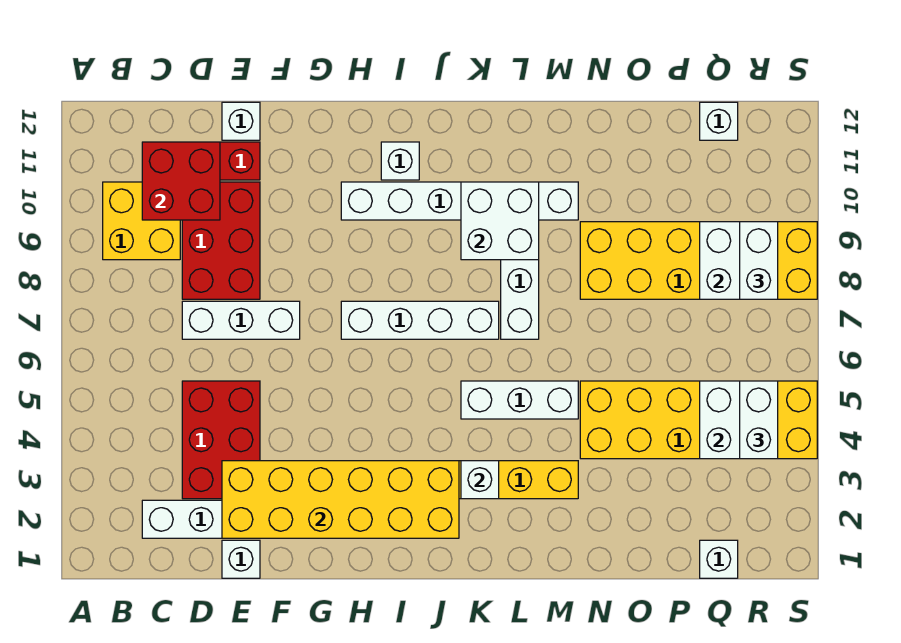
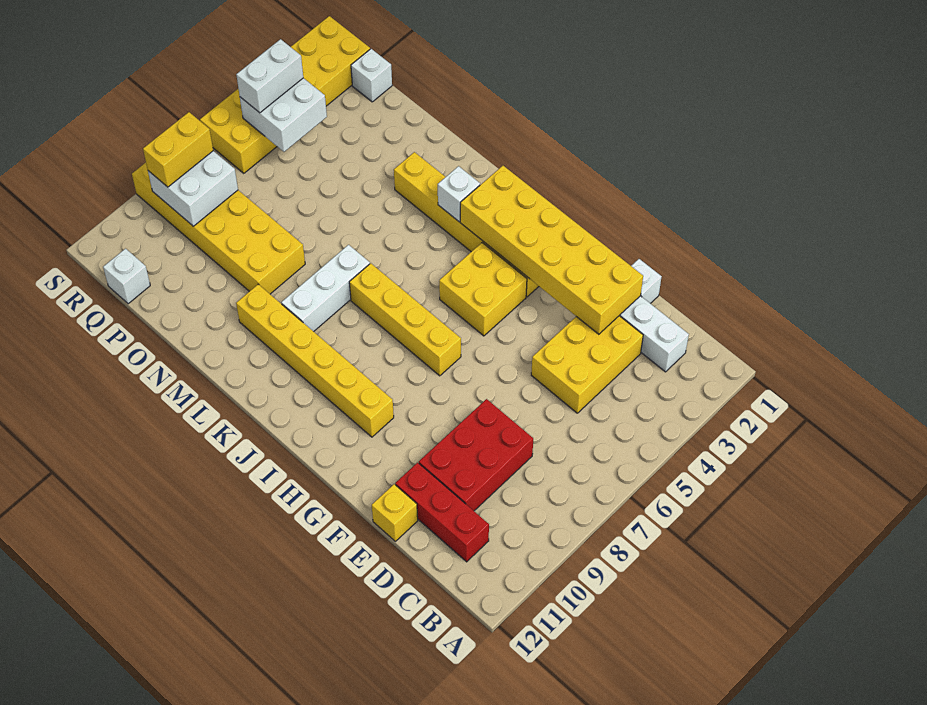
yellow brick B9:C10 level 1 -> yellow brick H4:I5 level 1
red brick C10:D11 level 2 -> none
red brick D3:E5 level 1 -> yellow brick D3:E5 level 1
white brick D7:F7 level 1 -> none
white brick E12 level 1 -> yellow brick E12 level 1
white brick H7:K7 level 1 -> yellow brick H7:K7 level 1
white brick H10:M10 level 1 -> yellow brick H10:M10 level 1
white brick I11 level 1 -> none
white brick K5:M5 level 1 -> none
white brick K9:L10 level 2 -> none
yellow brick N4:S5 level 1 -> yellow brick R1:S6 level 1
white brick R8:R9 level 3 -> yellow brick R8:R9 level 3

